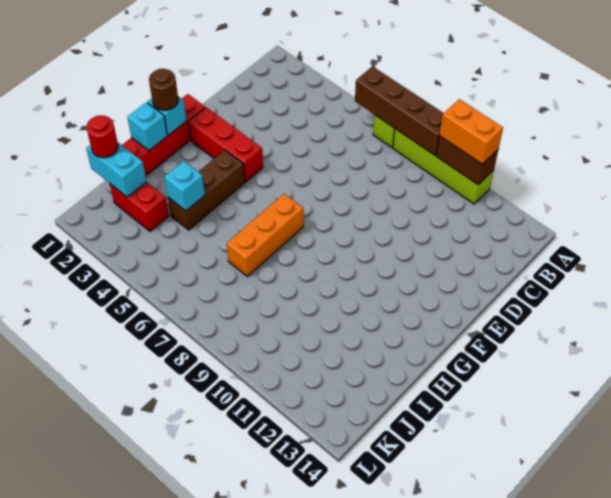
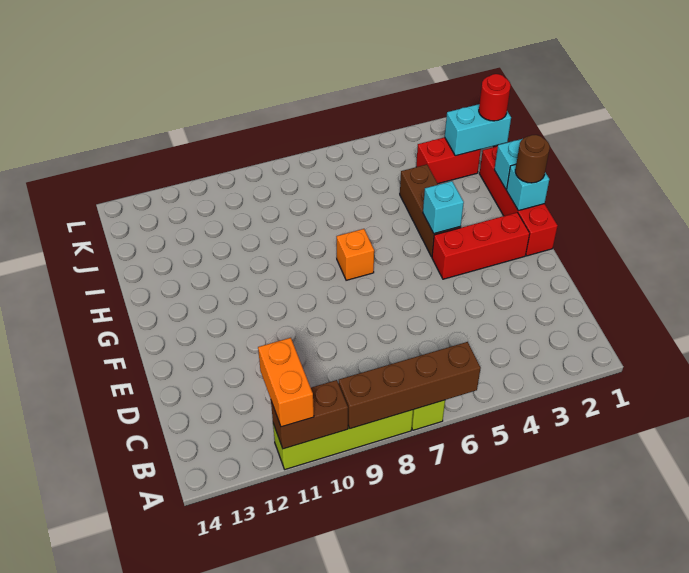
orange brick A10:A11 level 3 -> orange brick A11:B11 level 3
orange brick G7:I7 level 1 -> orange brick G7 level 1
cyan brick I4 level 2 -> cyan brick G4 level 2

